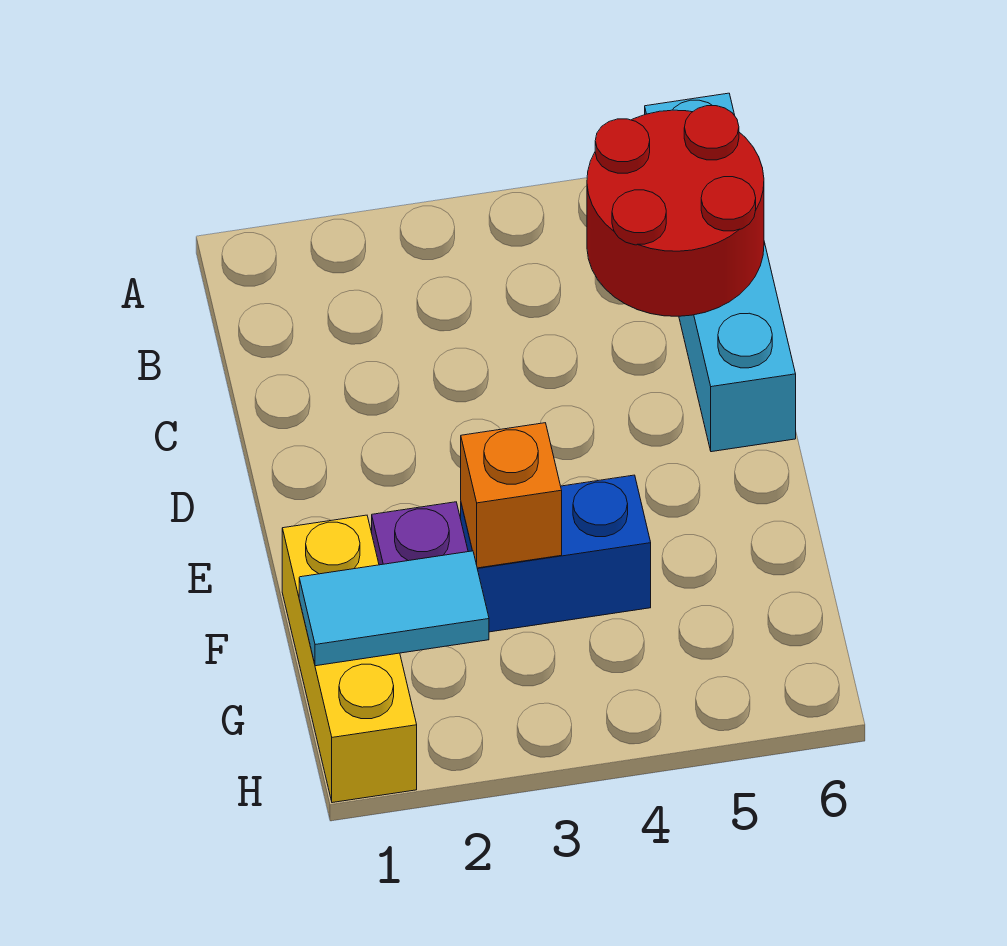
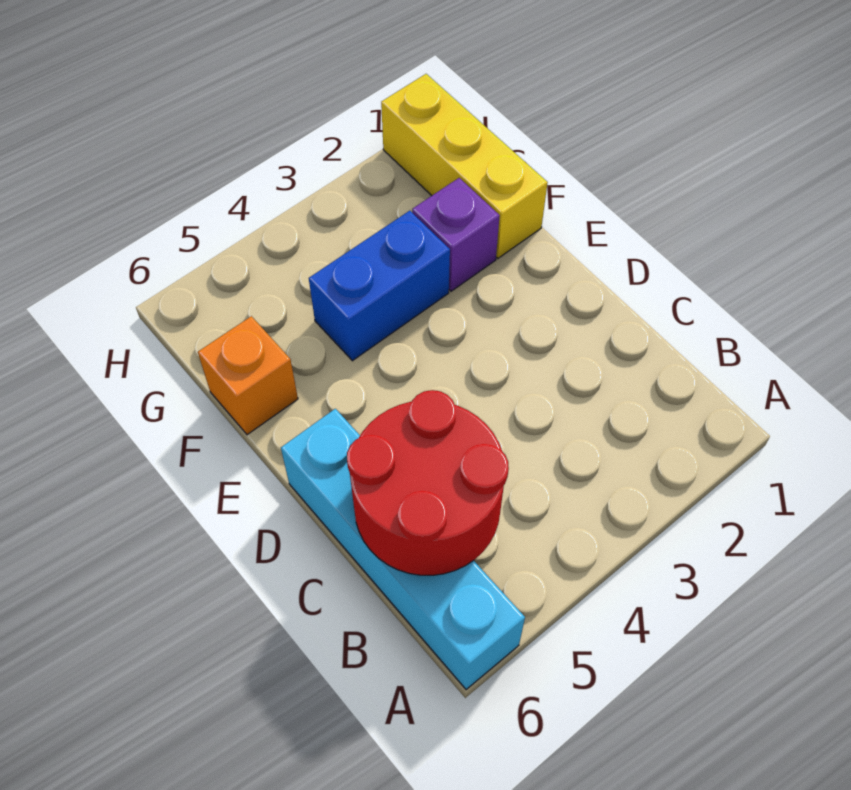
orange brick F3 level 2 -> orange brick F6 level 1
cyan tile G1:G2 level 2 -> none

